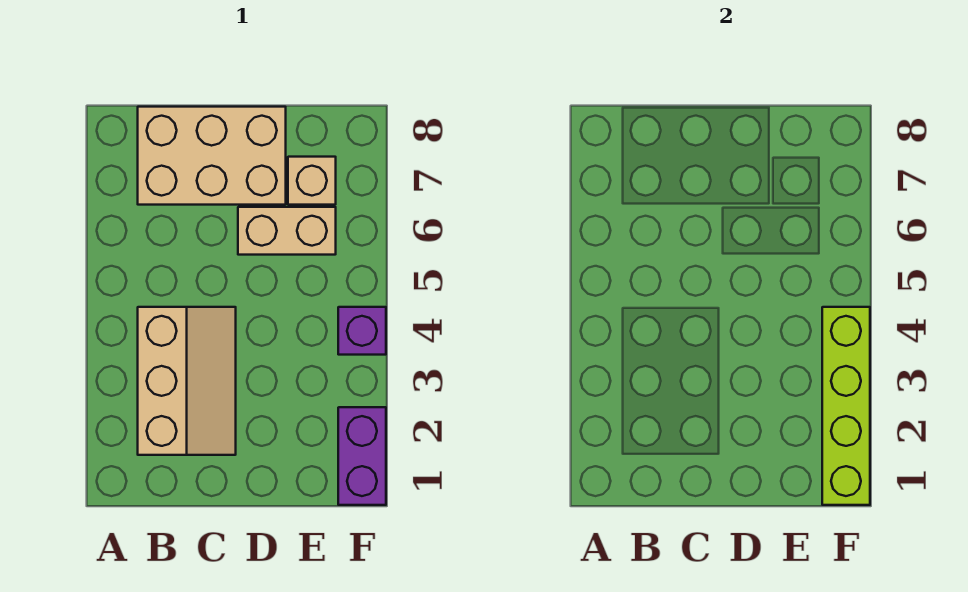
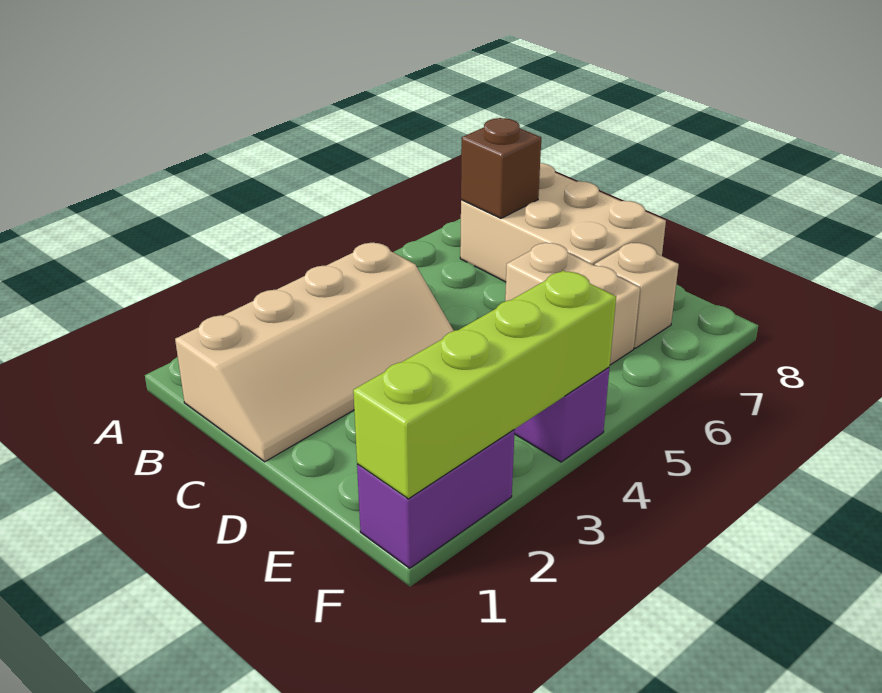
tan slope B2:C4 level 1 top B -> tan slope B1:C4 level 1 top B
none -> brown brick B7 level 2

